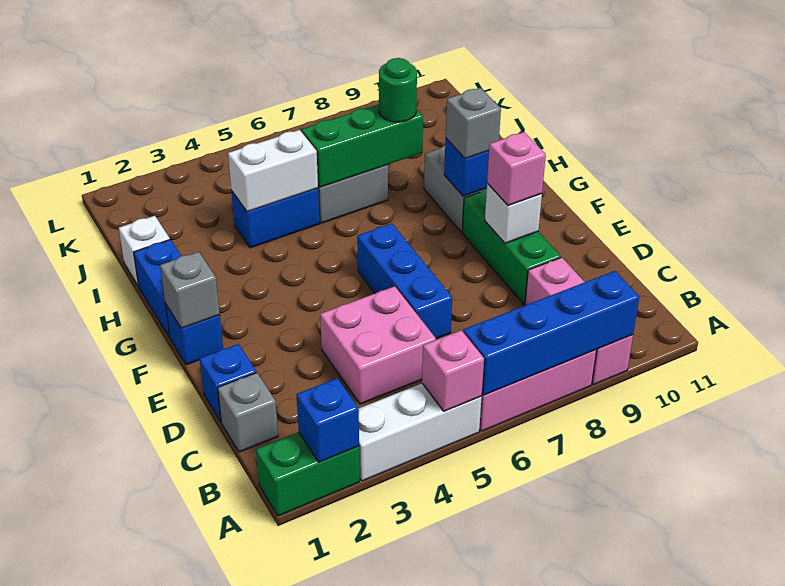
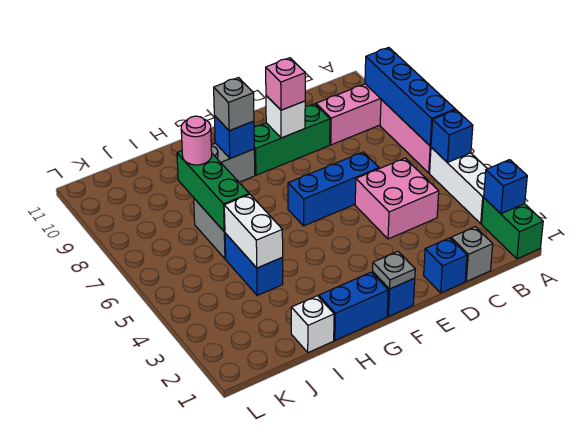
pink brick A5 level 2 -> blue brick A5 level 2
grey brick F1 level 2 -> grey plate F1 level 2
green round brick I8 level 3 -> pink round brick I8 level 3

